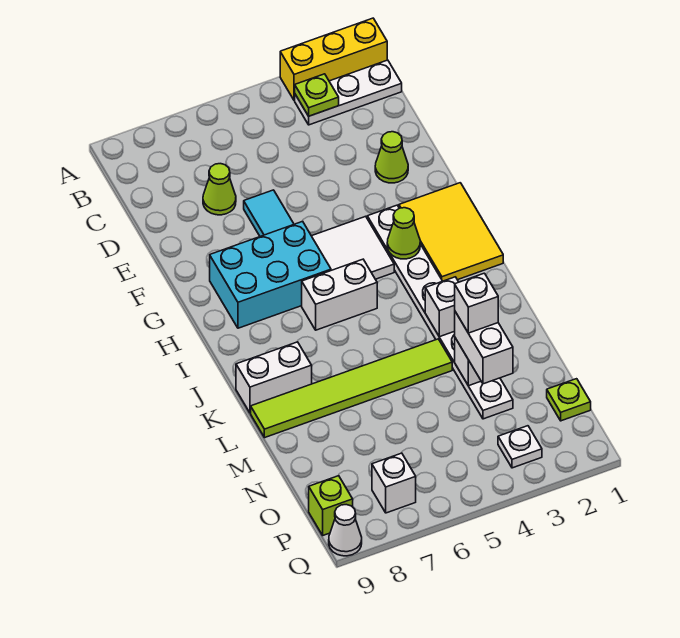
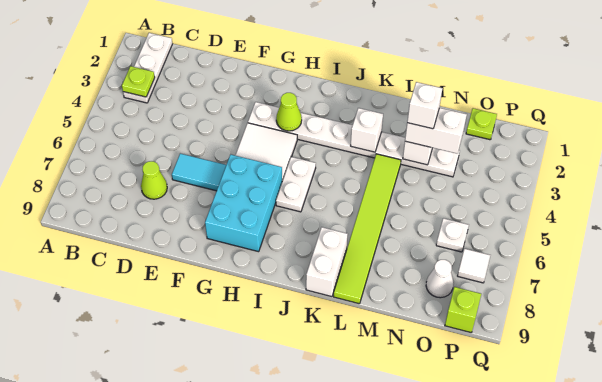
yellow brick A1:A3 level 1 -> none
lime cone E2 level 1 -> none
yellow tile G1:I2 level 1 -> none
white brick I5:I6 level 1 -> white plate I5:I6 level 1
white plate P3 level 1 -> white plate O6 level 1
white brick P7 level 1 -> white tile P7 level 1
white cone Q9 level 1 -> white cone O8 level 1

